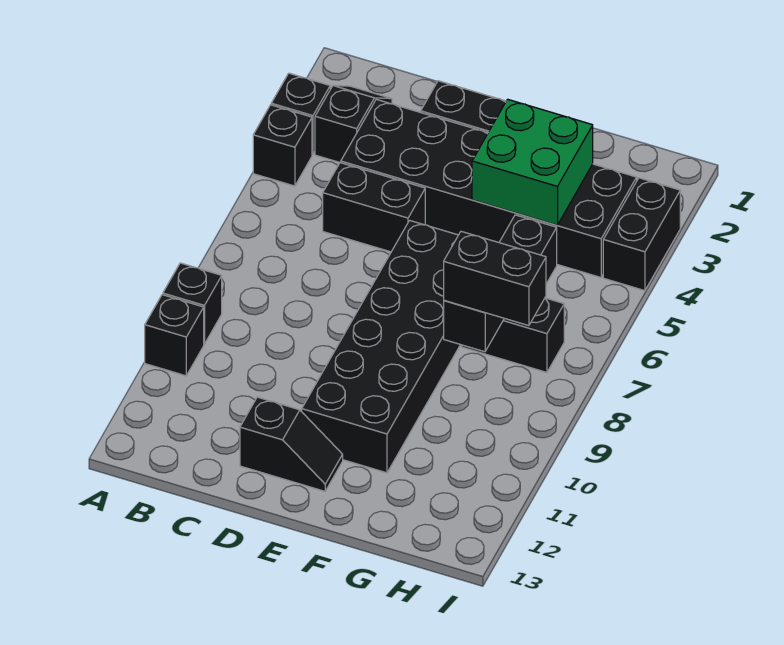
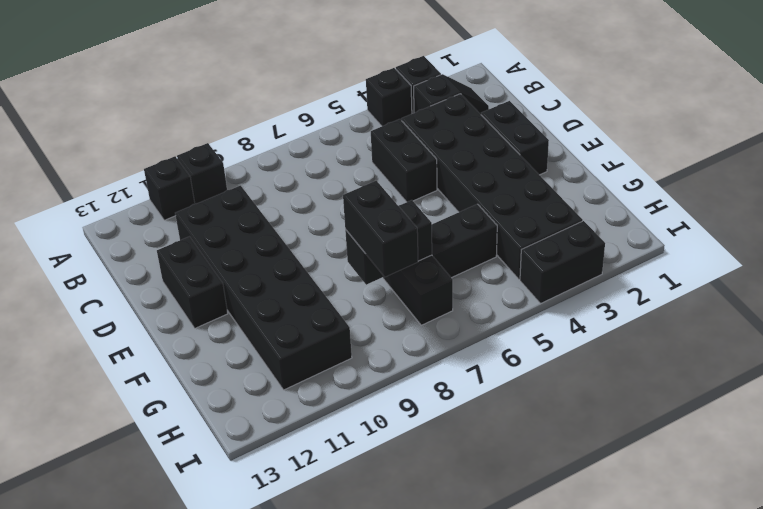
black brick A9 level 1 -> black brick A11 level 1
black slope D12:E12 level 1 top D -> black brick D12:E12 level 1
black brick E6:F11 level 1 -> black brick C10:H11 level 1
green brick F3:G4 level 2 -> none

